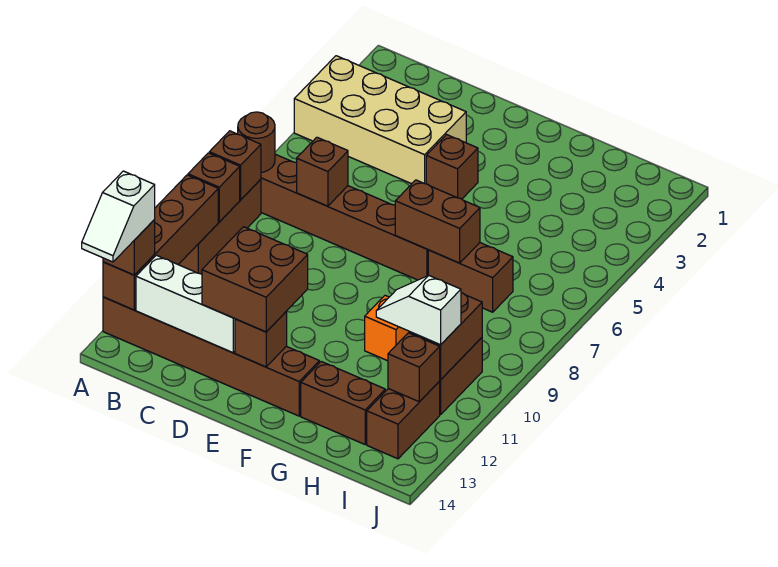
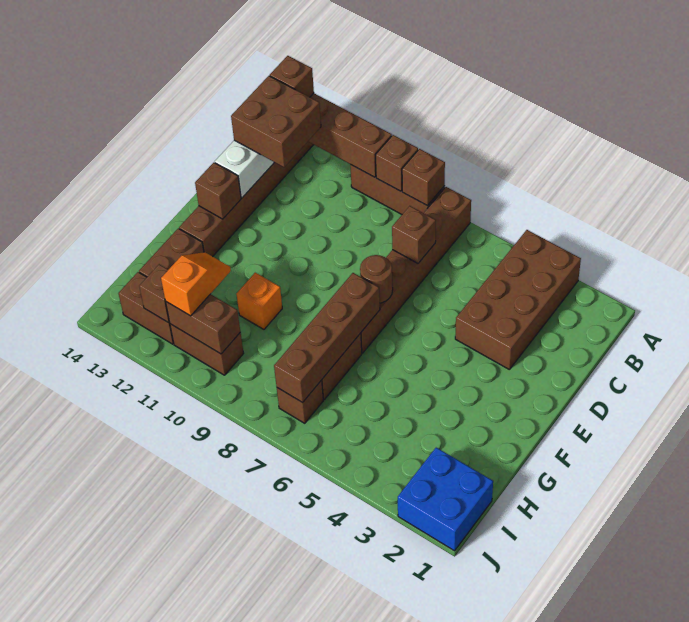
tan brick A3:D4 level 1 -> brown brick A3:D4 level 1
brown round brick A7 level 2 -> brown round brick E7 level 2
white slope A13:A14 level 4 top 13 -> none
brown brick D12:E13 level 3 -> brown brick B12:C13 level 3
brown brick E4 level 1 -> brown brick I7 level 1
brown brick F7:G7 level 2 -> brown brick F7:I7 level 2
white slope H11:I11 level 3 top I -> orange slope H11:I11 level 3 top I
none -> blue brick I1:J2 level 1

